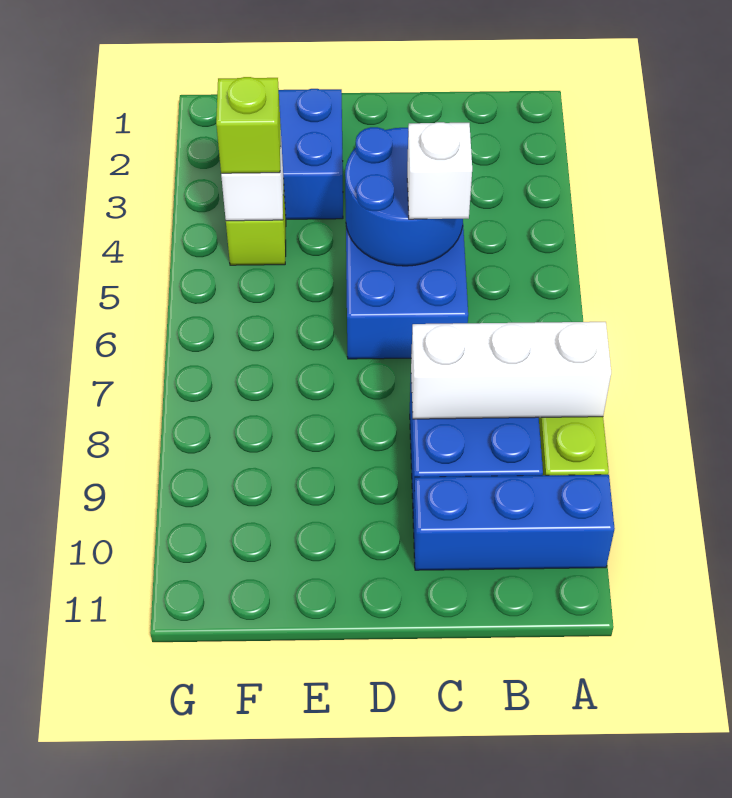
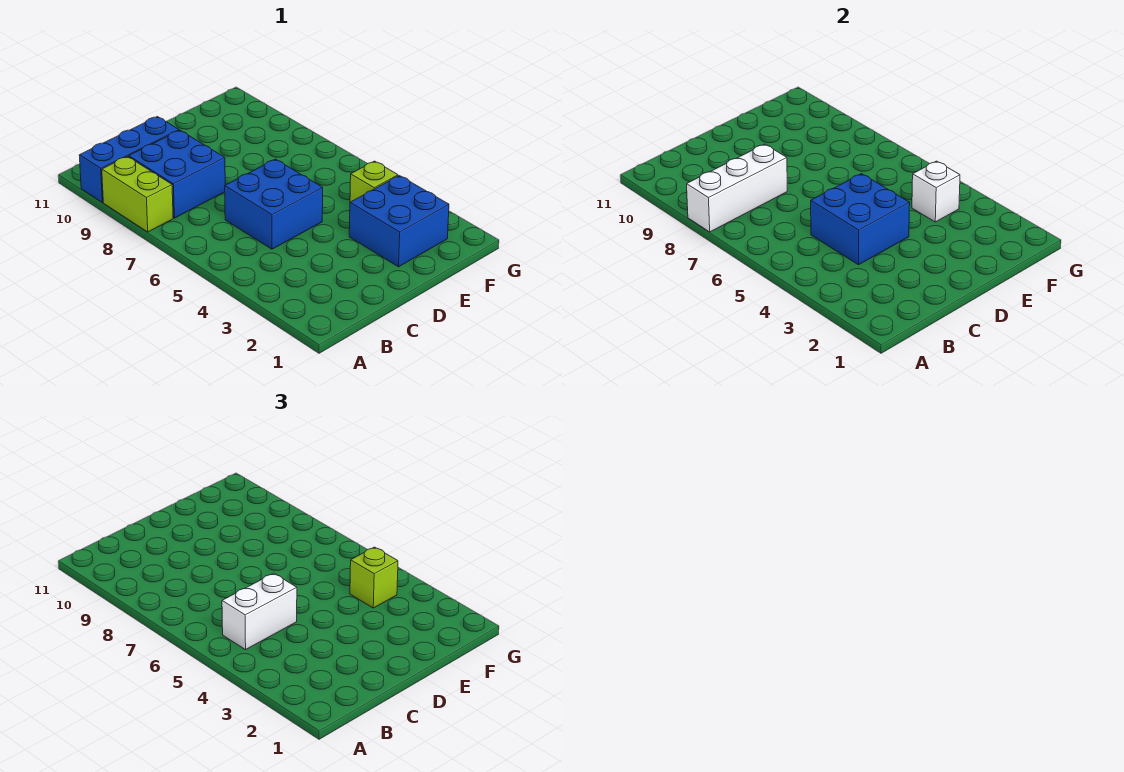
blue round brick C4:D5 level 2 -> blue brick C4:D5 level 2
white brick C5 level 3 -> white brick B5:C5 level 3

